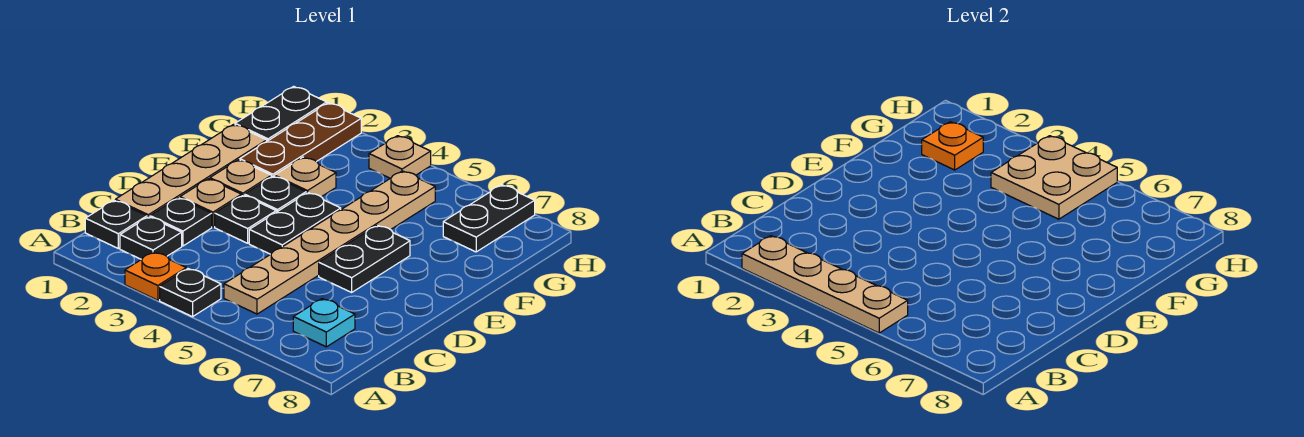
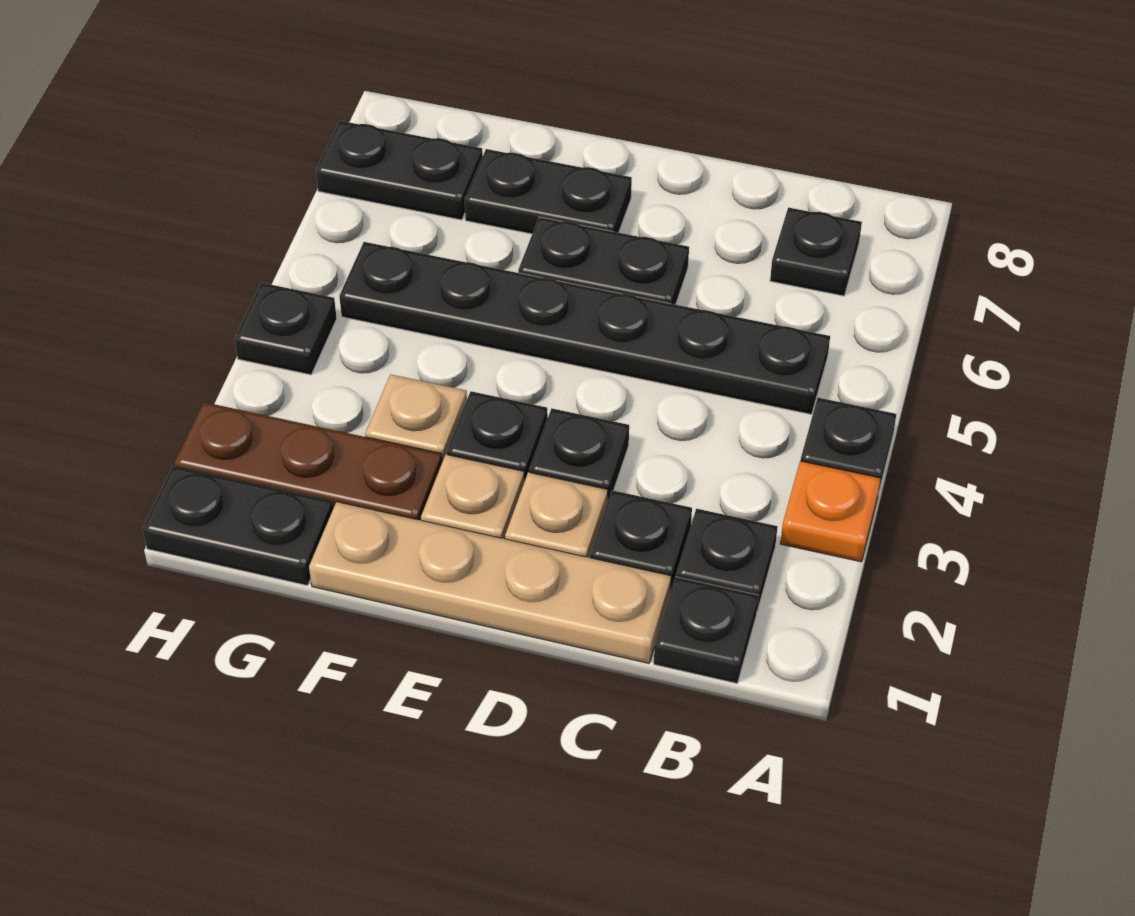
tan plate A2:A5 level 2 -> none
tan plate B5:G5 level 1 -> black plate B5:G5 level 1
cyan plate B7 level 1 -> black plate B7 level 1
black plate D4:E4 level 1 -> black plate E7:F7 level 1
orange plate G2 level 2 -> none
tan plate G4:H5 level 2 -> none
tan plate H4 level 1 -> black plate H4 level 1

